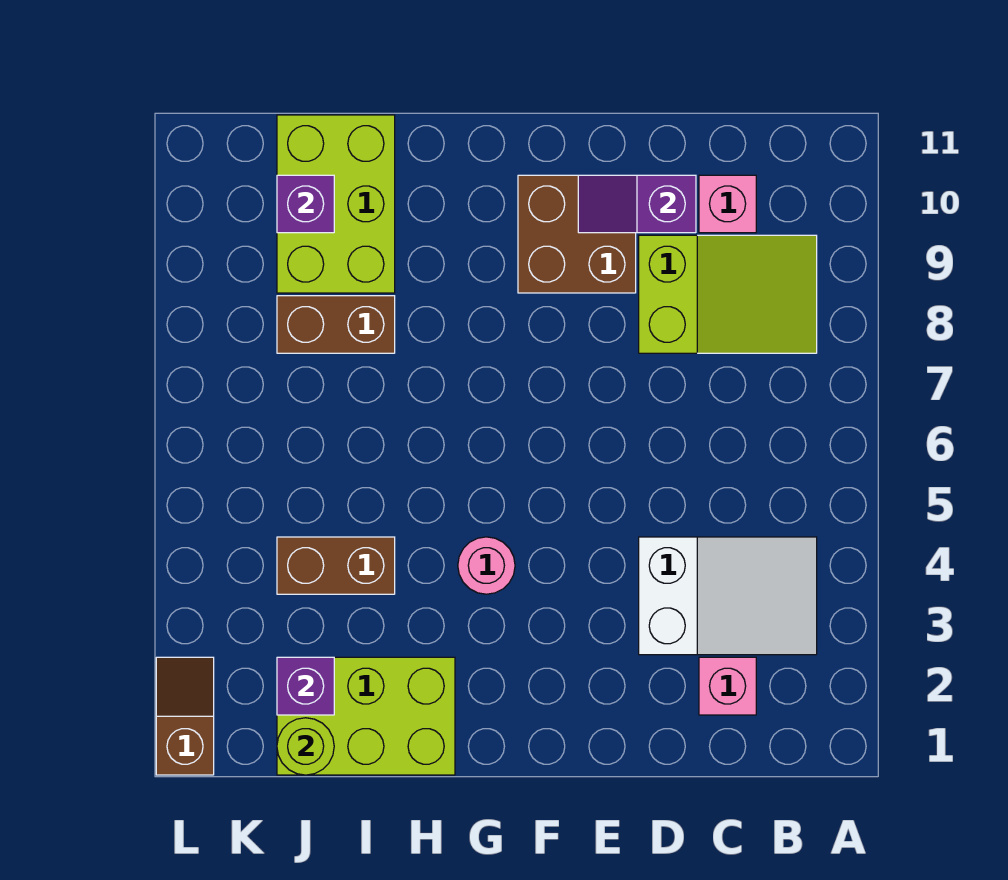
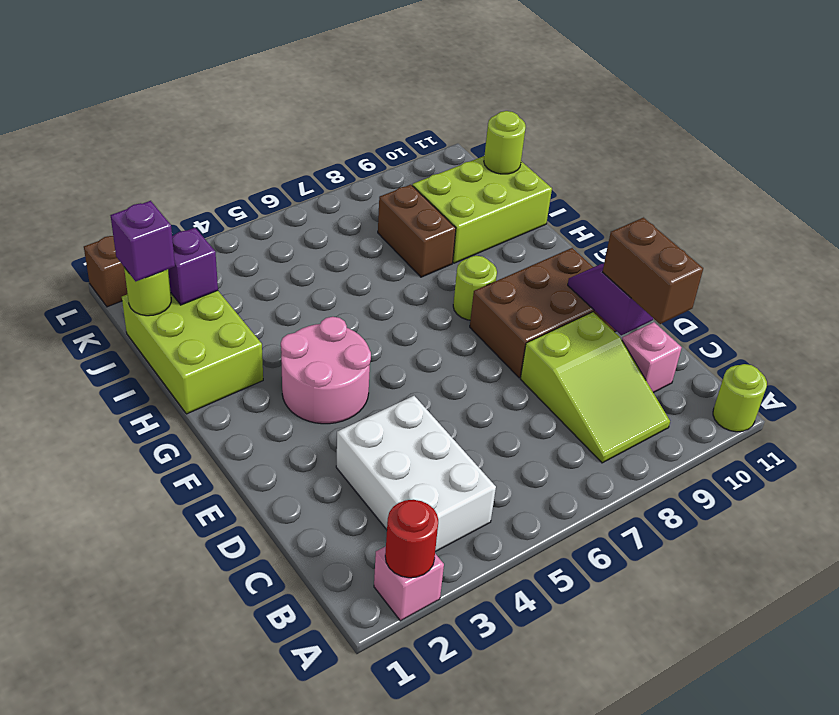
none -> red round brick A2 level 2
none -> lime round brick A11 level 1
white slope B3:D4 level 1 top D -> white brick B3:D4 level 1
pink brick C2 level 1 -> pink brick A2 level 1
brown brick E9:F10 level 1 -> brown brick E8:F10 level 1
pink round brick G4 level 1 -> pink round brick F3:G4 level 1
none -> lime round brick G8 level 1
brown brick I4:J4 level 1 -> brown brick C10:D10 level 3
purple brick J10 level 2 -> purple brick J1 level 3
none -> lime round brick J11 level 2

